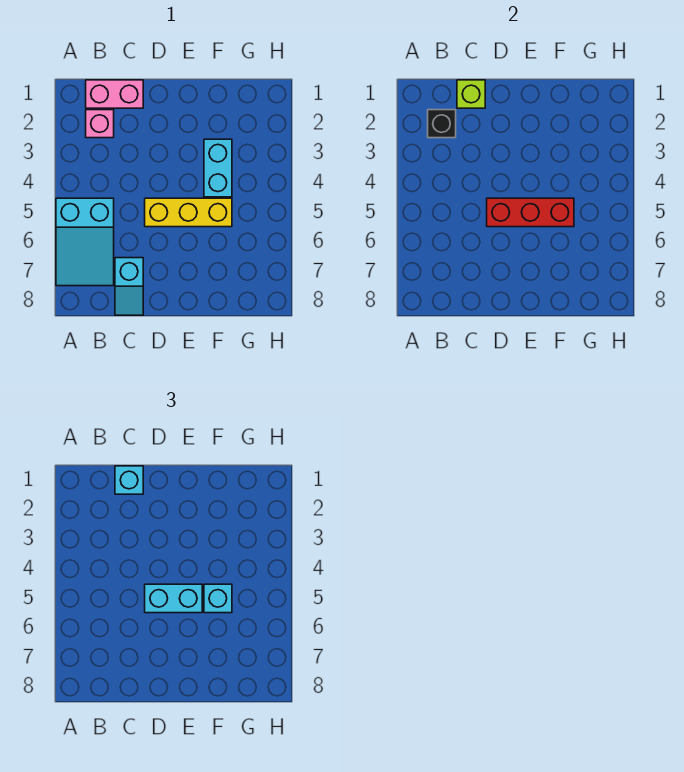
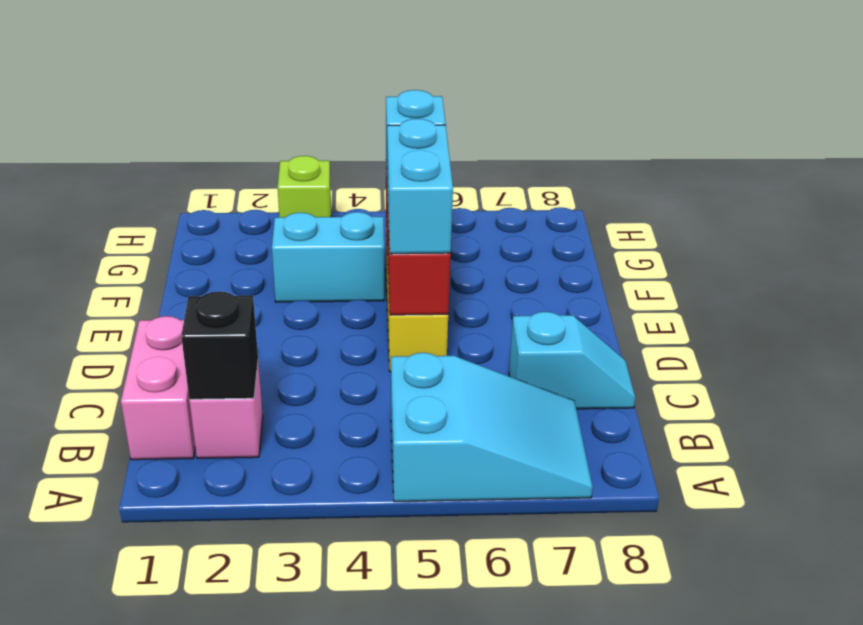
lime brick C1 level 2 -> lime brick H3 level 1
cyan brick C1 level 3 -> none

